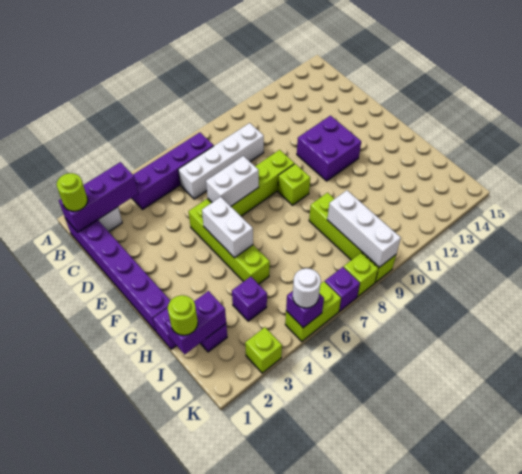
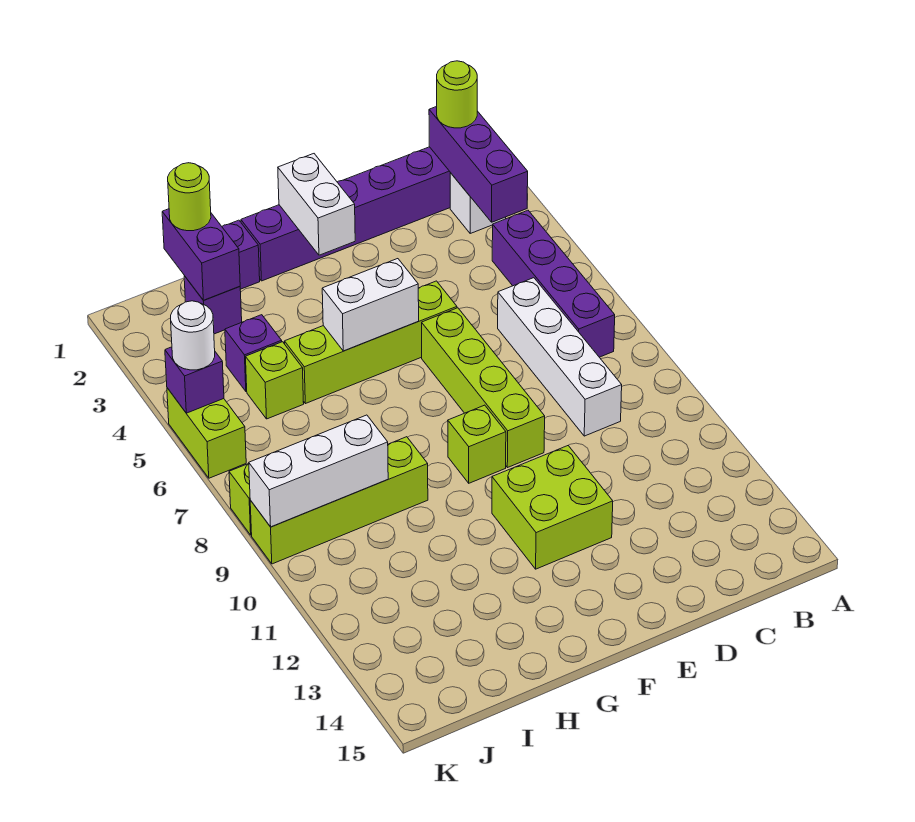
white brick E6:E7 level 2 -> white brick F1:F2 level 2
purple brick E11:F12 level 1 -> lime brick E11:F12 level 1
lime brick K3 level 1 -> lime brick I5 level 1
purple brick K7 level 1 -> none

